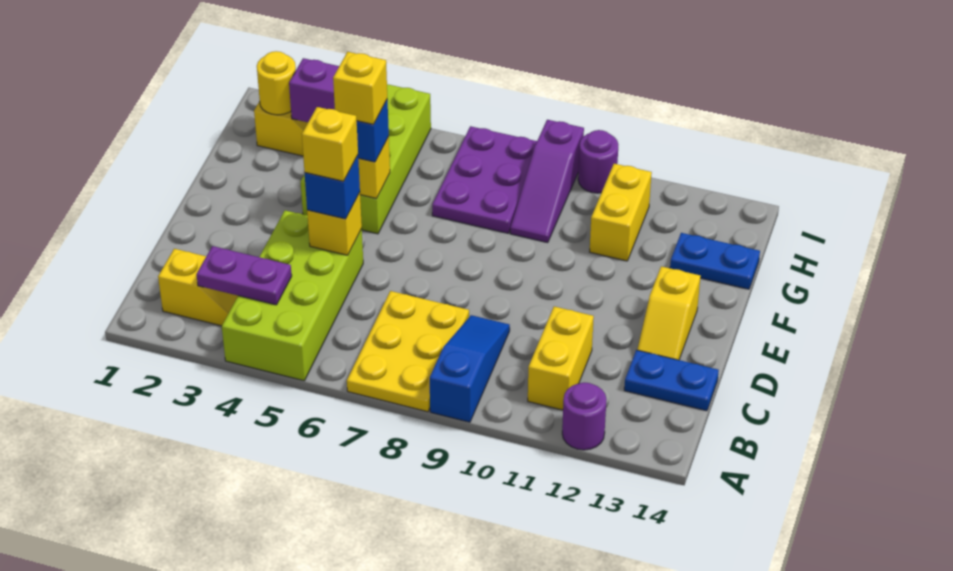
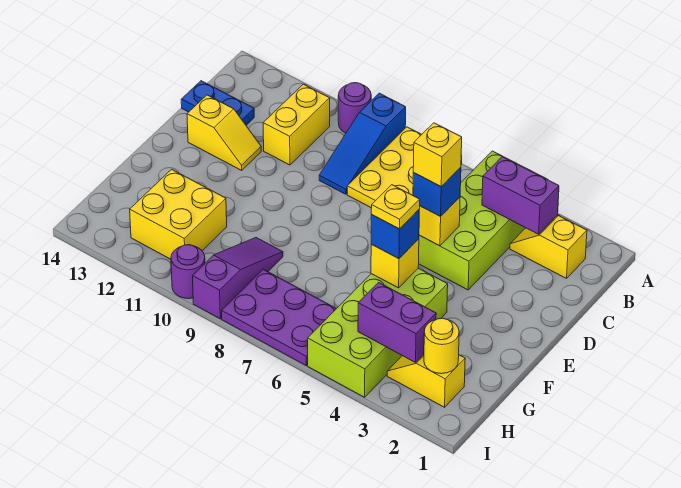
purple round brick A12 level 1 -> purple round brick A10 level 1
purple plate B3:B4 level 2 -> purple brick B3:B4 level 2
yellow slope D13:E13 level 1 top E -> yellow slope D12:D13 level 1 top 13
yellow brick F5 level 4 -> yellow plate F5 level 4
purple plate G7:I8 level 1 -> purple plate H6:I8 level 1
yellow brick G11:H11 level 1 -> yellow brick G11:H12 level 1
blue plate G13:G14 level 1 -> none

